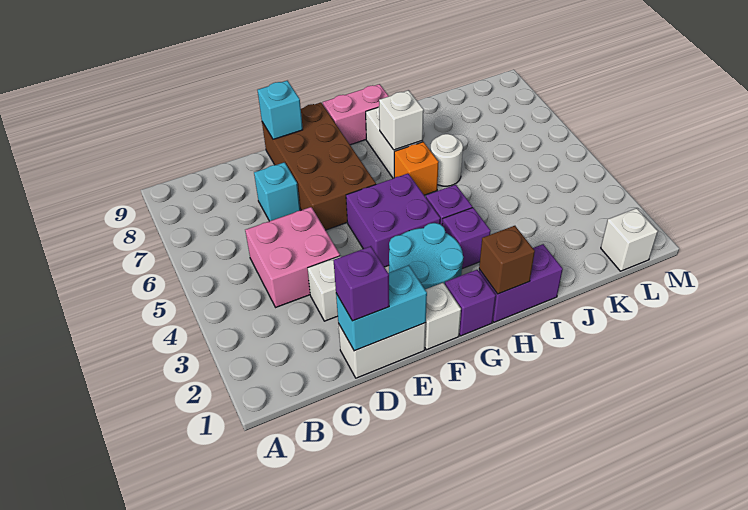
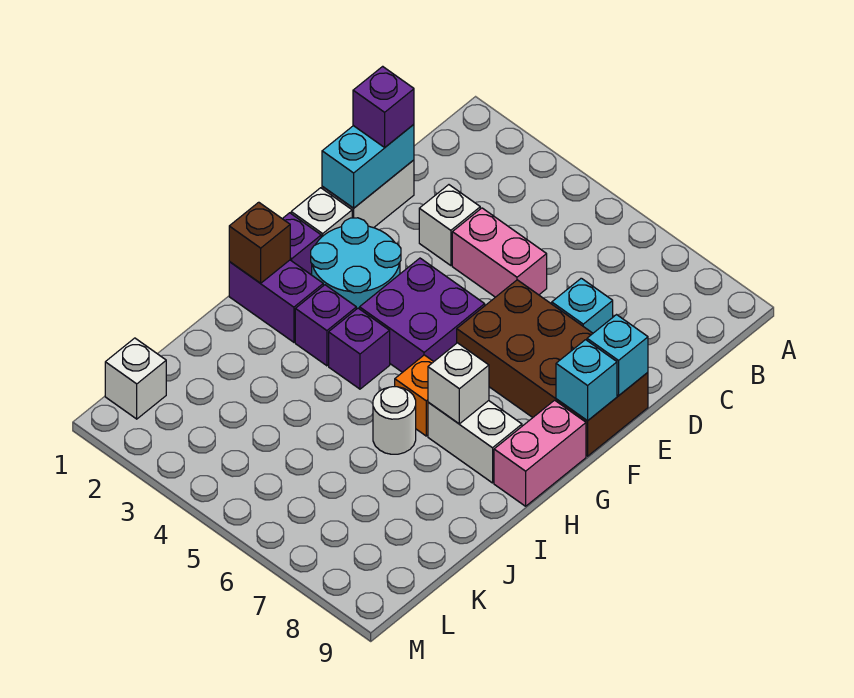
pink brick C4:D5 level 1 -> pink brick D4:D5 level 1
none -> cyan brick F9 level 2
purple brick H1:I1 level 1 -> purple brick H1:H2 level 1

